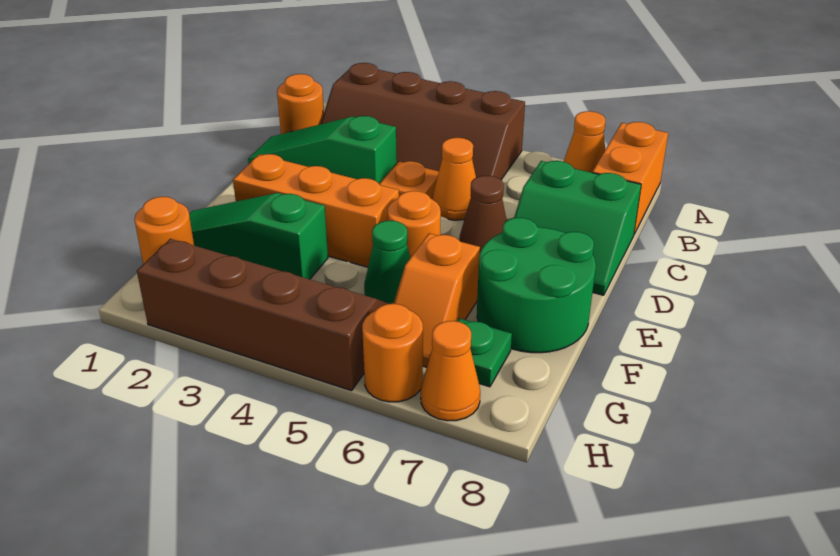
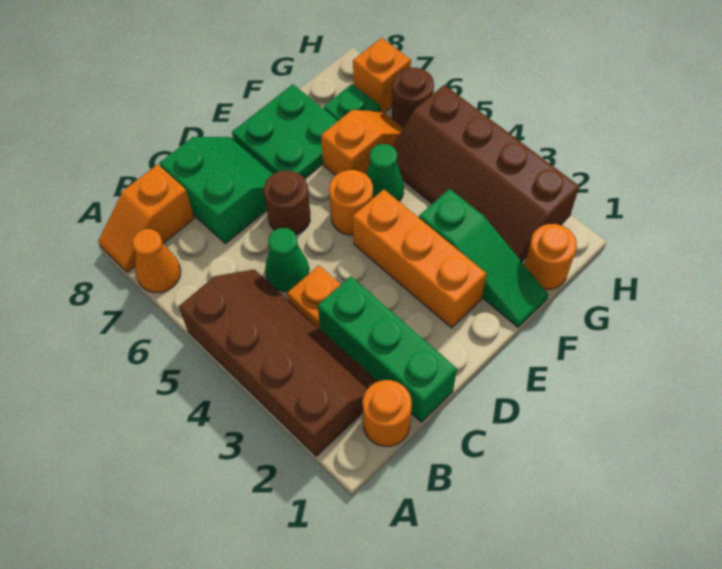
orange brick A8:B8 level 1 -> orange slope A8:B8 level 1 top B
green slope C1:C3 level 1 top 3 -> green brick C1:C3 level 1
orange cone C5 level 1 -> green cone C5 level 1
brown cone D6 level 1 -> brown round brick D6 level 1
green round brick E7:F8 level 1 -> green plate E7:F8 level 1
orange round brick H6 level 1 -> brown round brick H6 level 1
orange cone H7 level 1 -> orange brick H7 level 1

